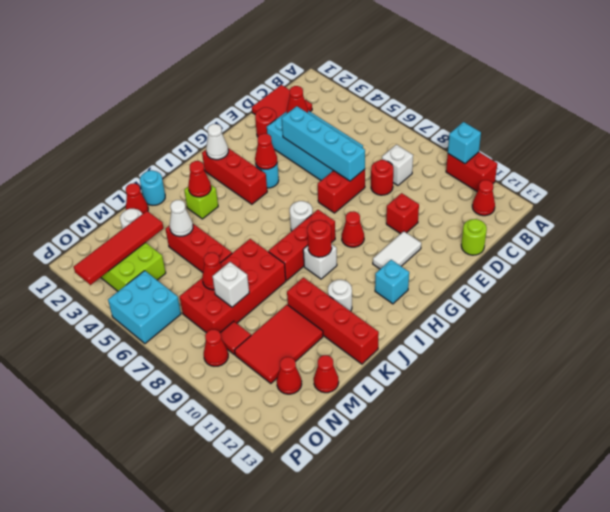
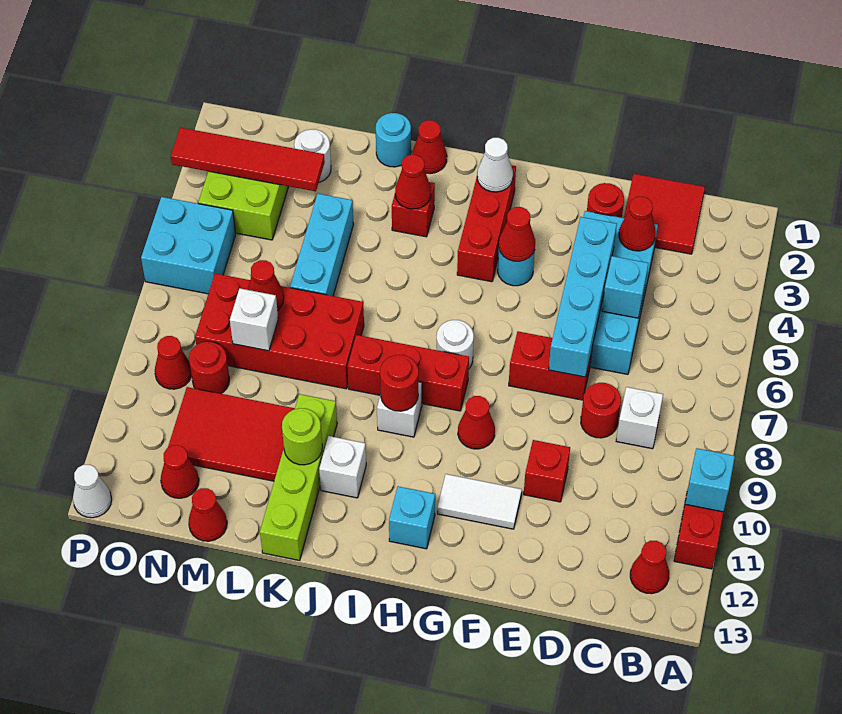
none -> cyan brick D5 level 2
lime round brick D13 level 1 -> lime round brick K11 level 2
lime brick J3 level 1 -> red brick J3 level 1
white round brick J11 level 1 -> white brick J11 level 1
red brick K10:K13 level 1 -> lime brick K10:K13 level 1
red cone L1 level 1 -> red cone J1 level 1
red brick L4:L6 level 1 -> cyan brick L4:L6 level 1
white cone L4 level 2 -> white cone P13 level 1
red tile N9 level 1 -> red round brick N9 level 1

